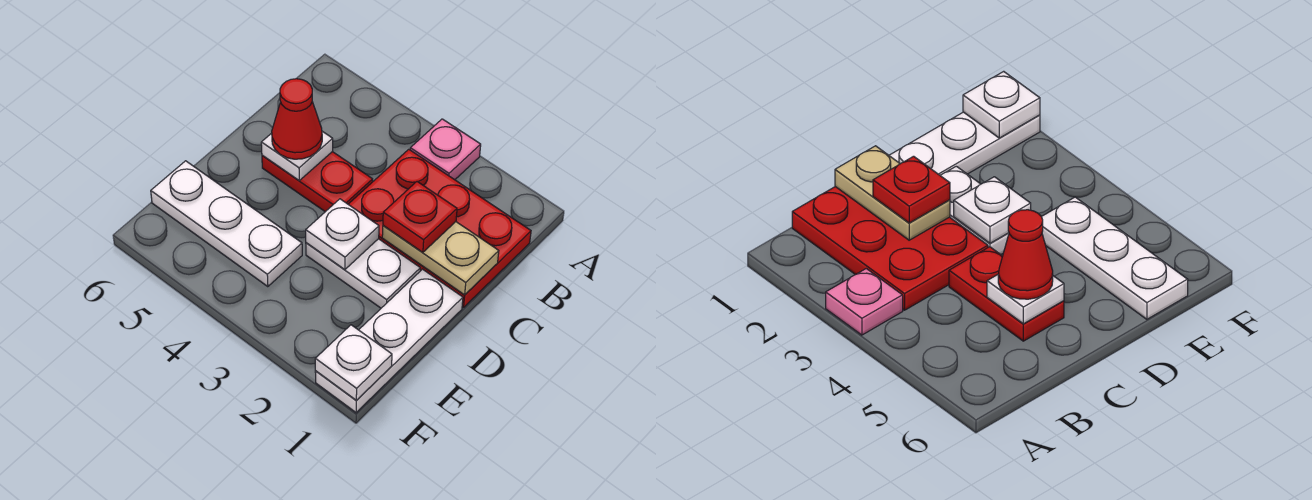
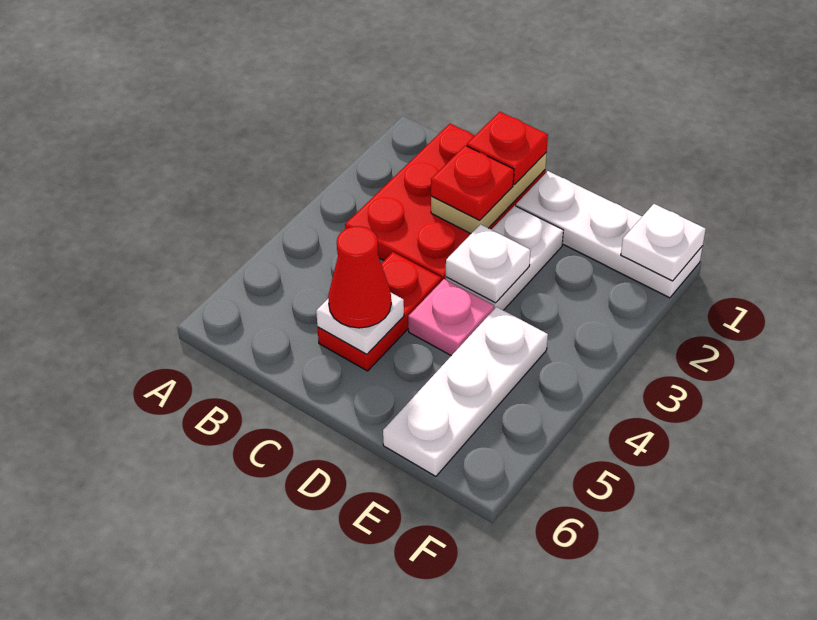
pink plate A3 level 1 -> pink plate D4 level 1
none -> red plate C1 level 3

